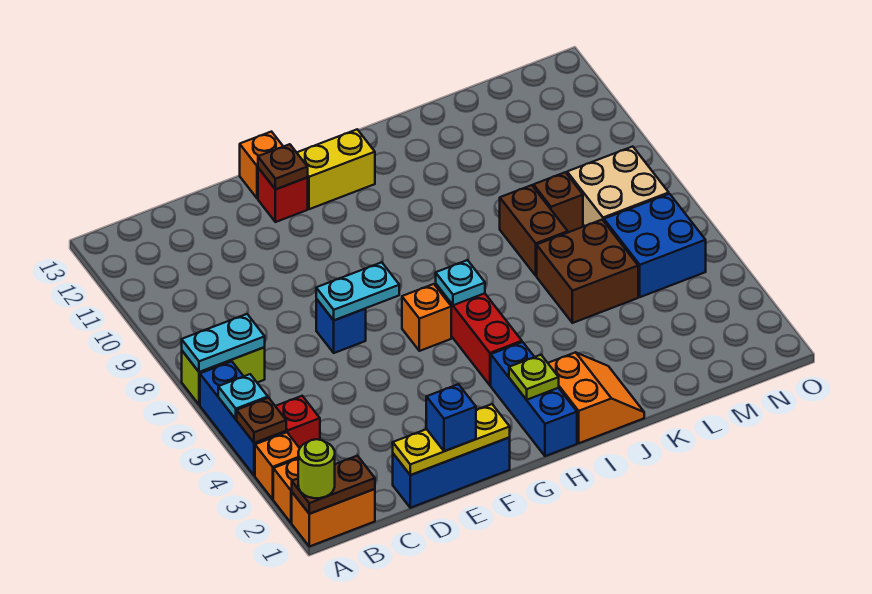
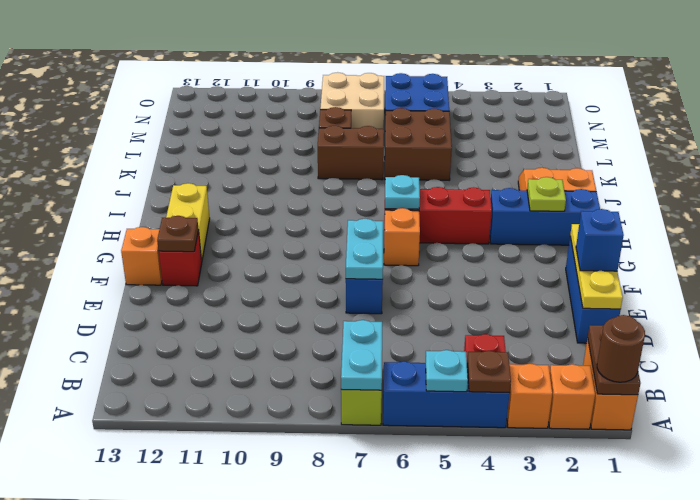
lime round brick A1 level 3 -> brown round brick A1 level 3

